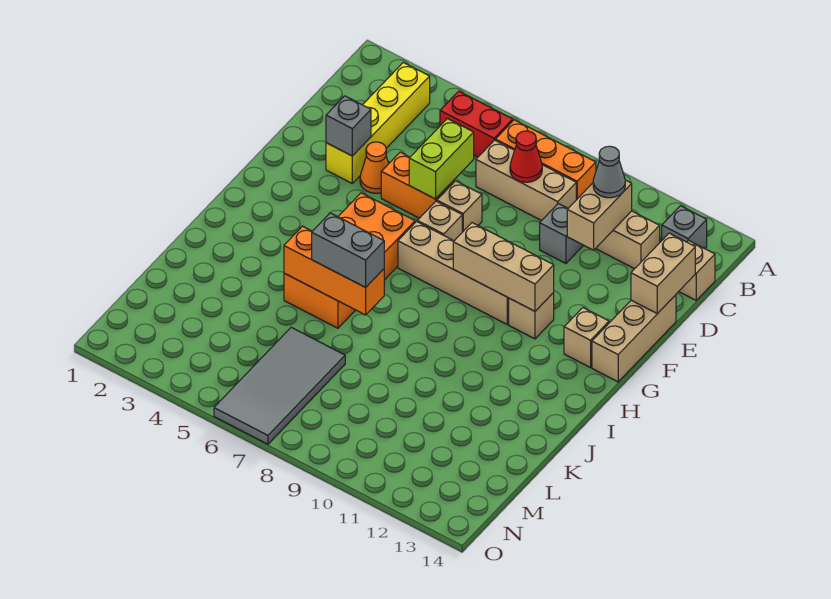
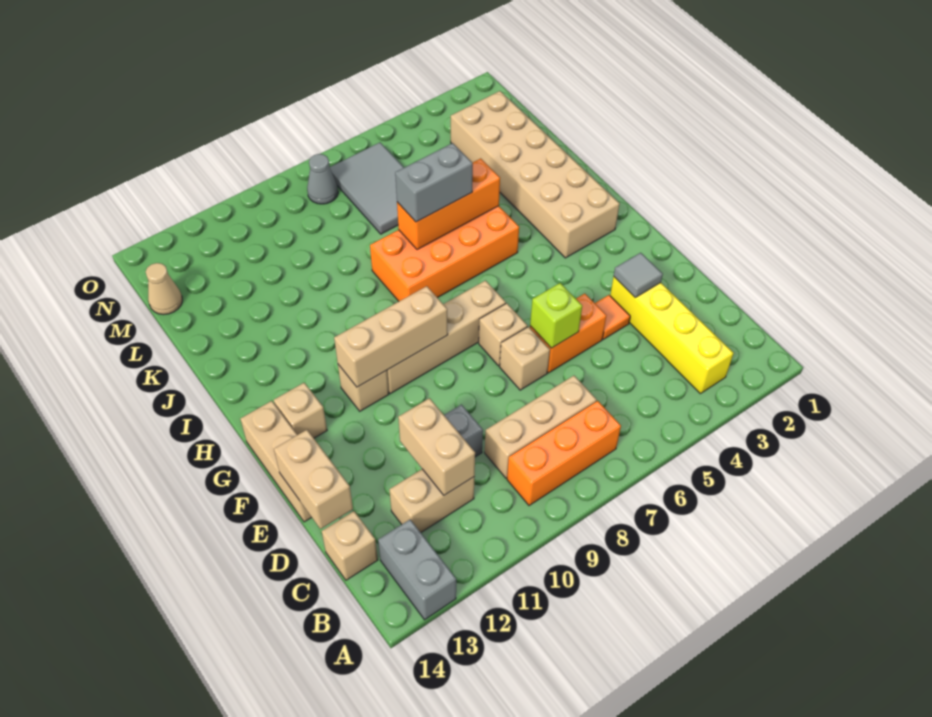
red brick B5:B6 level 1 -> none
grey brick B13 level 1 -> grey brick A13:B13 level 1
red cone C8 level 2 -> none
grey cone C11 level 3 -> grey cone N8 level 1
lime brick D6:E6 level 2 -> lime brick E6 level 2
grey brick E3 level 2 -> grey tile E3 level 2
orange cone E4 level 1 -> orange tile E4 level 1
orange brick G5:J6 level 1 -> orange brick I5:J8 level 1
none -> tan brick H2:M3 level 1
grey tile L6:O7 level 1 -> grey tile L6:N7 level 1
none -> tan cone M14 level 1

